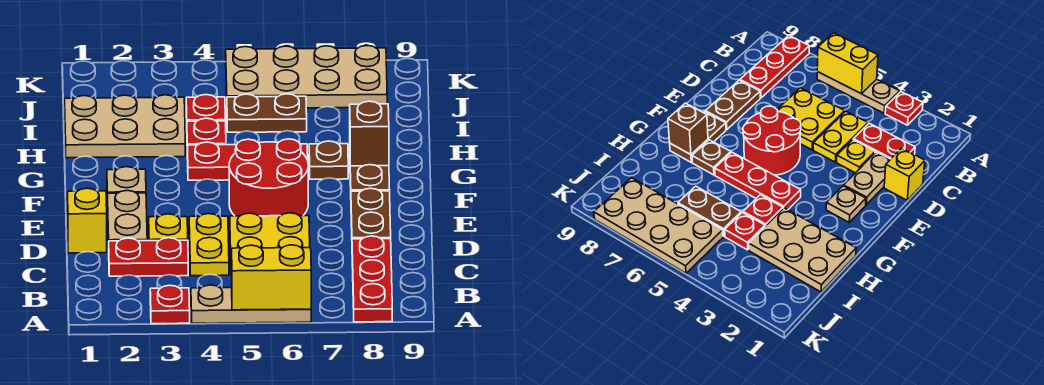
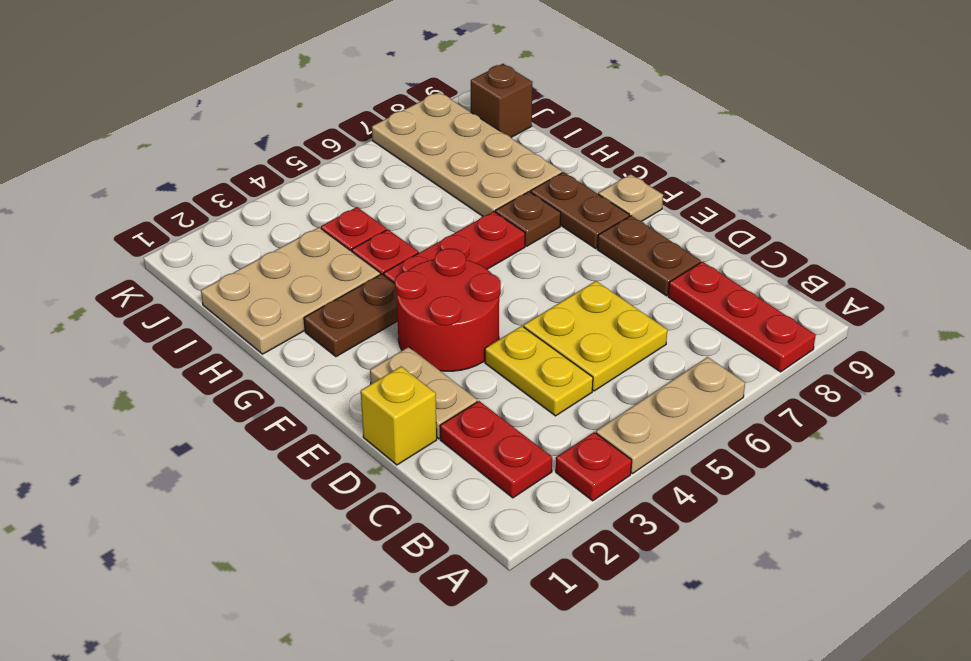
yellow brick A5:A6 level 2 -> none
red plate C2:C3 level 1 -> red plate B2:C2 level 1
yellow plate D3 level 1 -> none
red round brick E5:F6 level 1 -> red round brick E3:F4 level 1
tan plate F2 level 1 -> tan plate F9 level 1
brown brick G8 level 2 -> brown brick J9 level 1
brown plate I5:I6 level 1 -> brown plate G2:G3 level 1
tan plate J5:K8 level 1 -> tan plate H7:K8 level 1

